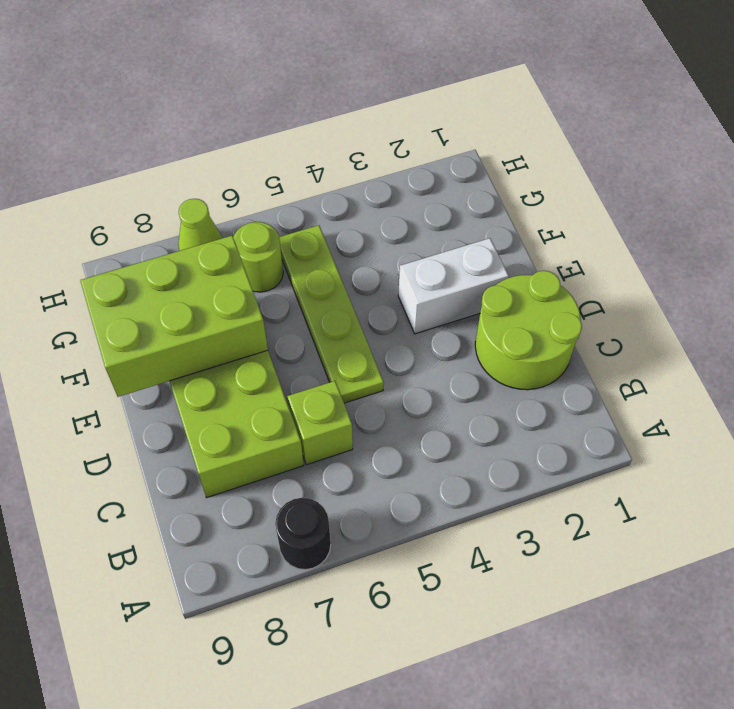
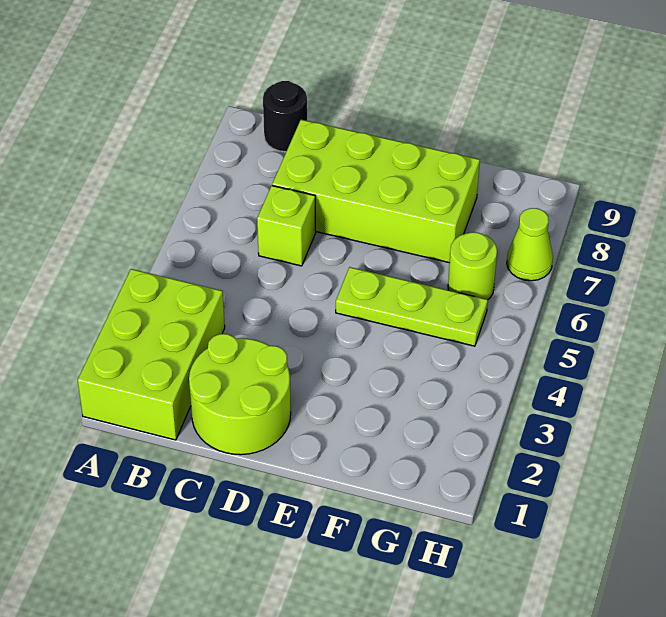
black round brick A7 level 1 -> black round brick B9 level 1
lime plate D5:G5 level 1 -> lime plate E5:G5 level 1
white brick E2:E3 level 1 -> none
lime brick E7:F9 level 2 -> lime brick A1:B3 level 1

